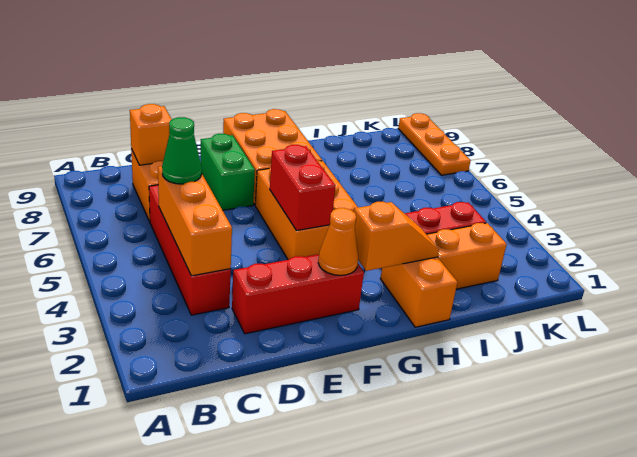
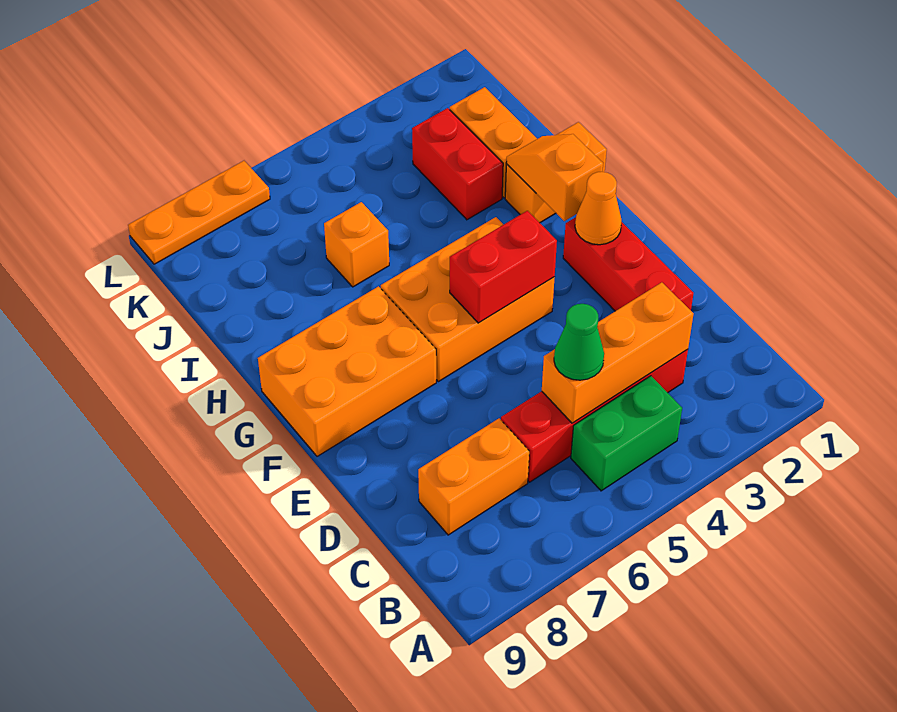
orange brick C8 level 2 -> orange brick I6 level 1
green brick E7:E8 level 1 -> green brick B4:B5 level 1

